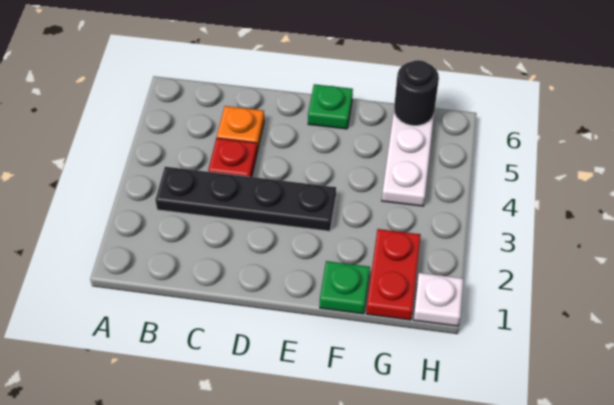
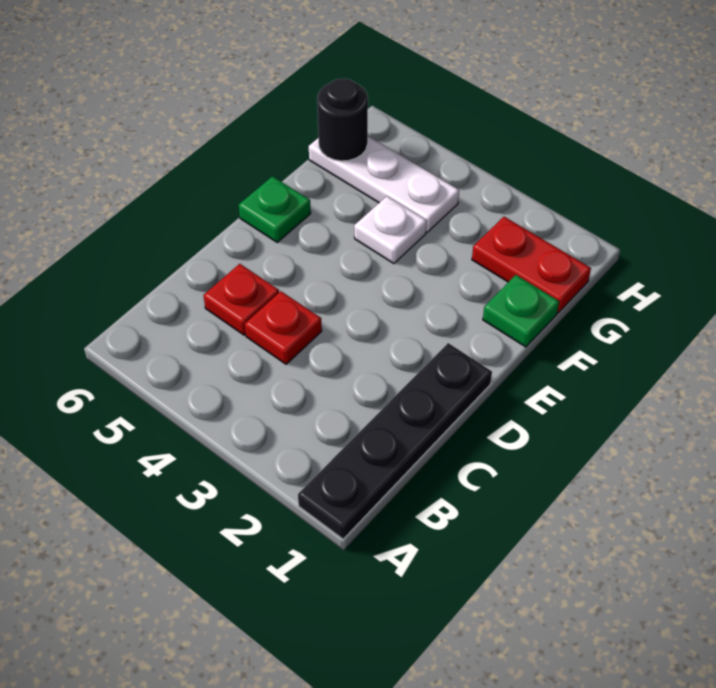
black plate B3:E3 level 1 -> black plate A1:D1 level 1
orange plate C5 level 1 -> red plate C5 level 1
white plate H1 level 1 -> white plate F4 level 1

